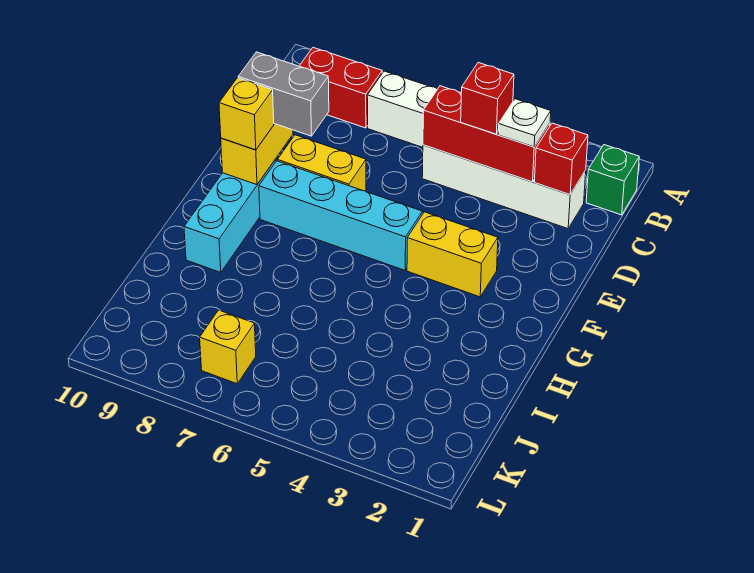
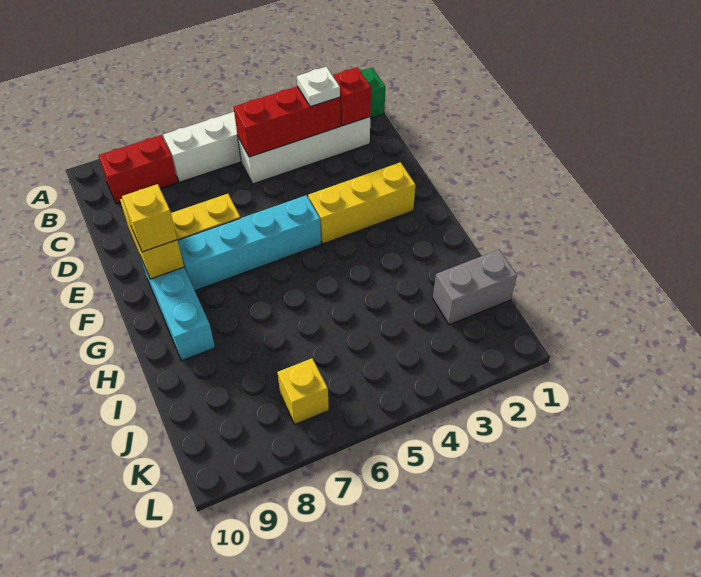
red brick C4 level 3 -> none
grey brick E8:E9 level 3 -> grey brick J1:J2 level 1
yellow brick F3:F4 level 1 -> yellow brick F2:F4 level 1

